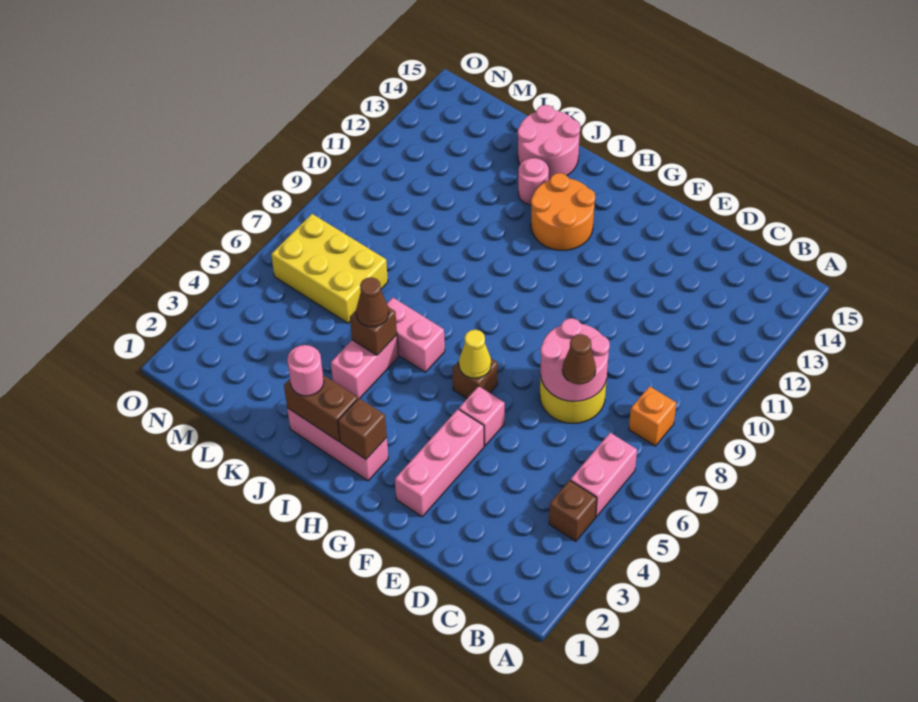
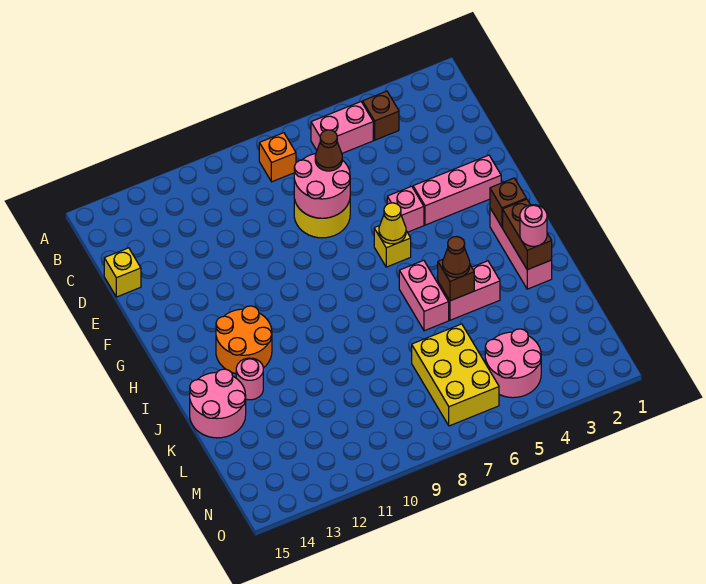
none -> yellow brick D15 level 1
brown brick G6 level 1 -> yellow brick G6 level 1
none -> pink round brick M4:N5 level 1

